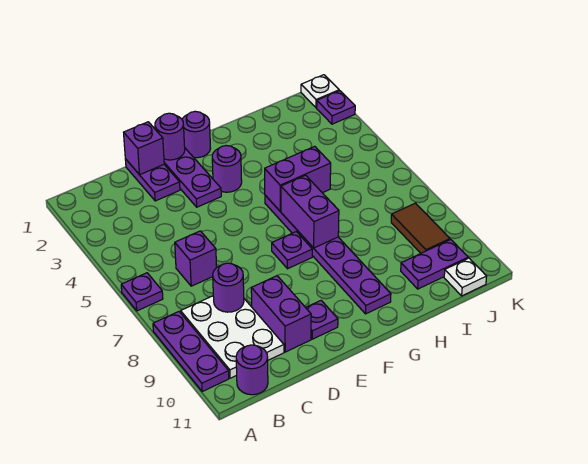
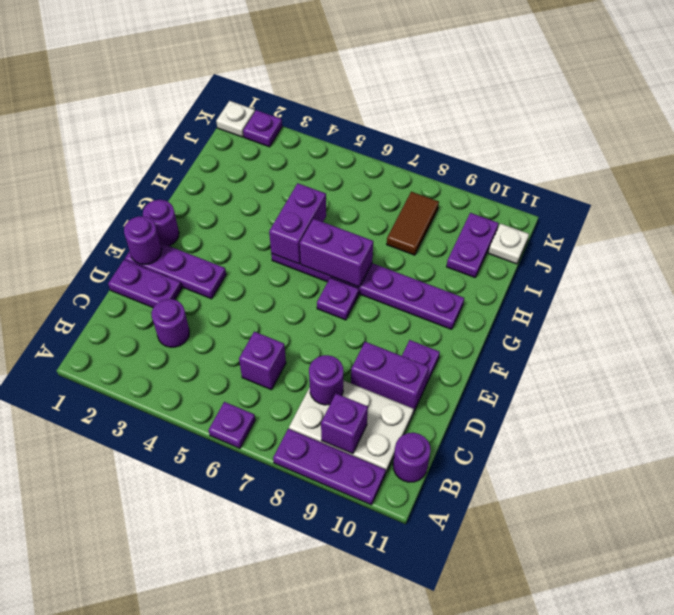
purple brick D1 level 2 -> purple brick B9 level 2
purple round brick F3 level 1 -> purple round brick C3 level 1
brown tile J8:J9 level 1 -> brown tile I8:J8 level 1

